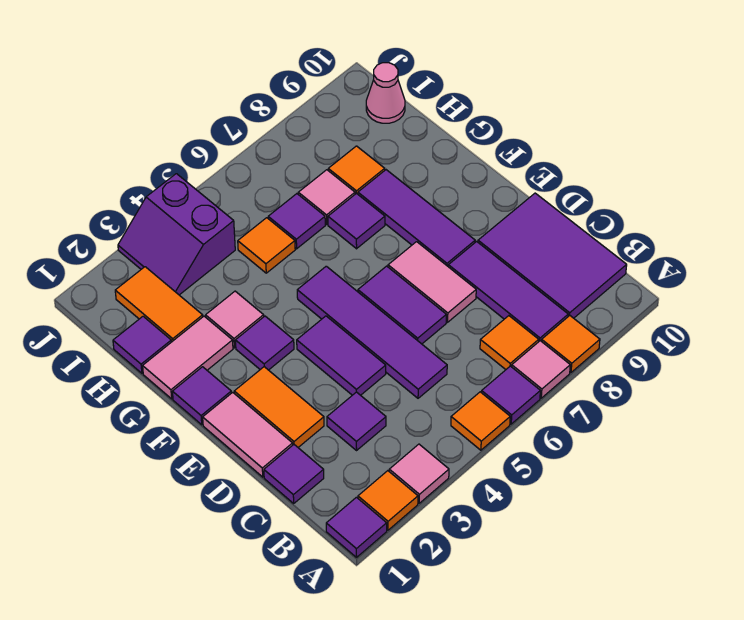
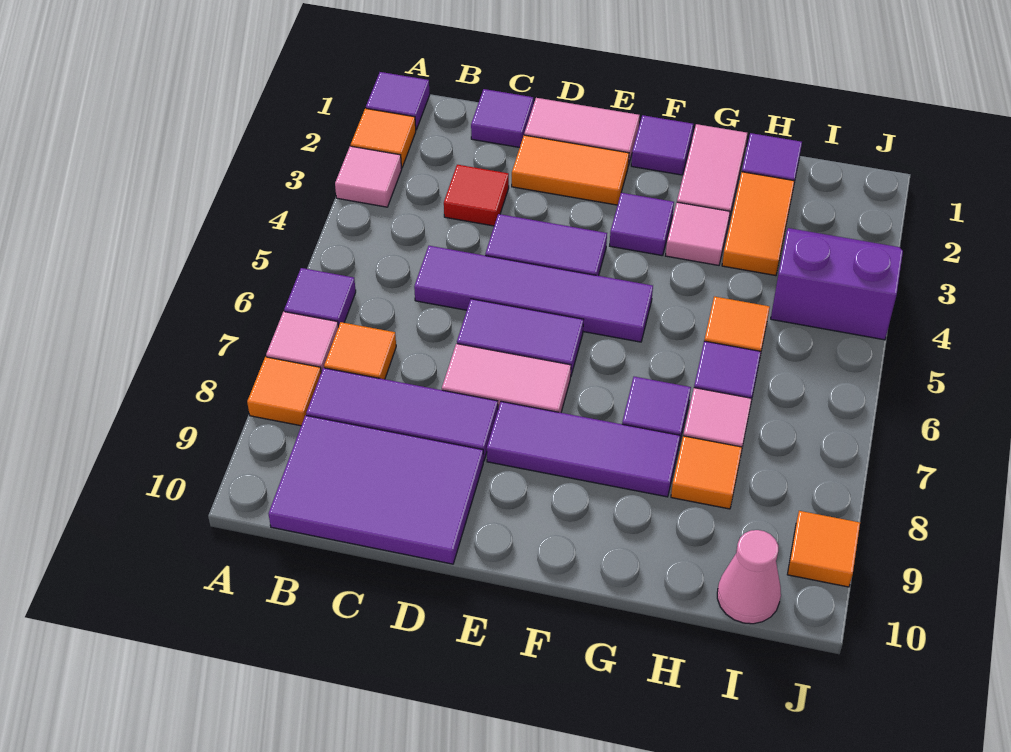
orange tile A5 level 1 -> orange tile J9 level 1
purple tile C3 level 1 -> red tile C3 level 1
orange tile H2:I2 level 1 -> orange tile H2:H3 level 1

